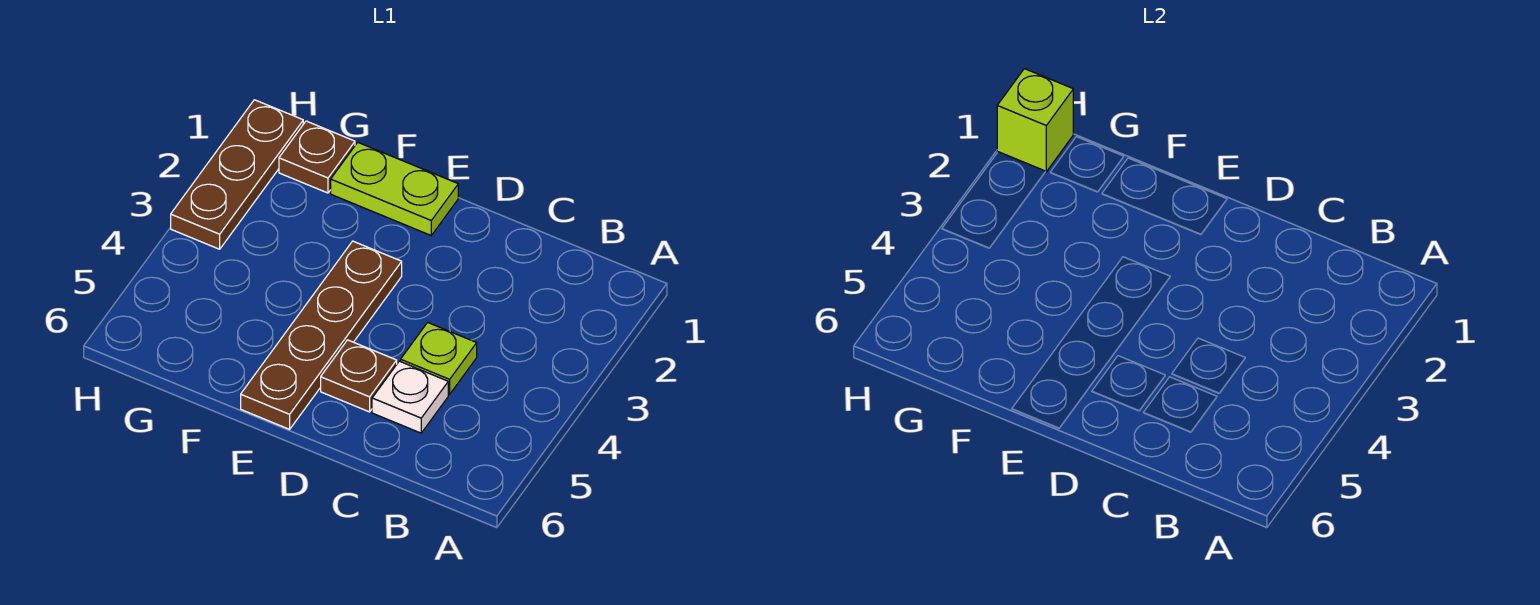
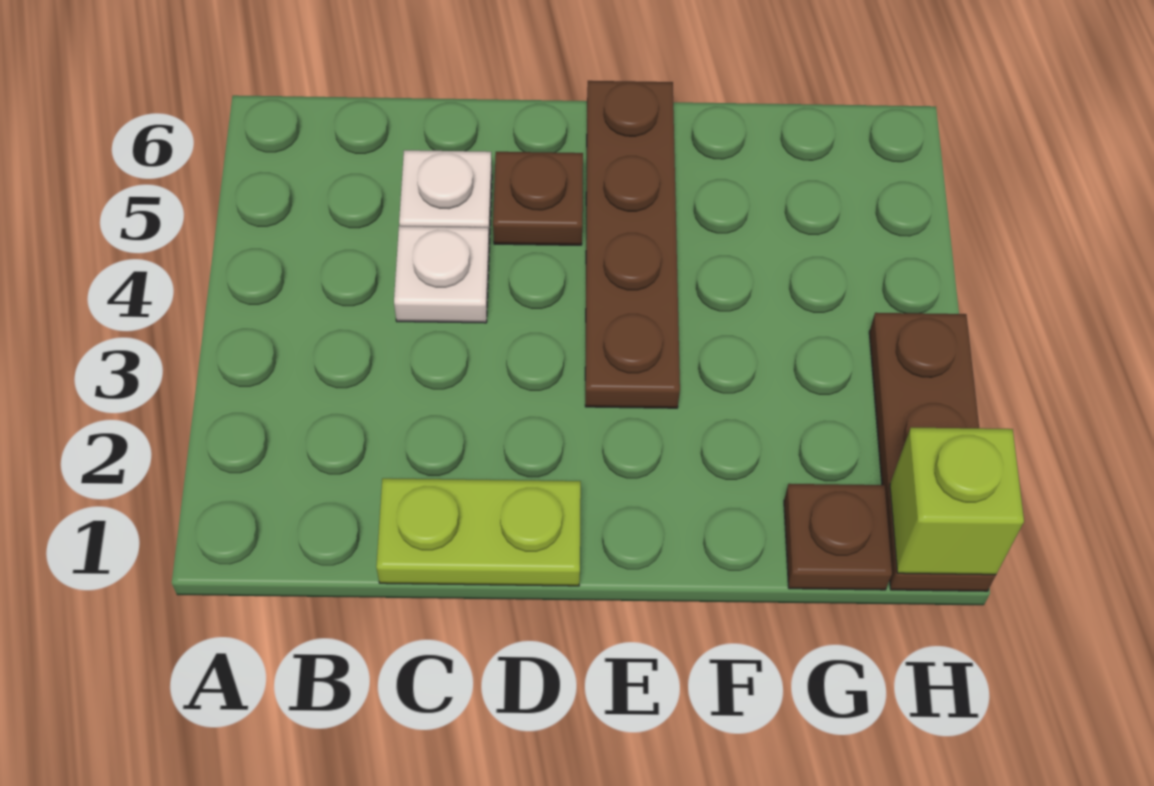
lime plate C4 level 1 -> white plate C4 level 1
lime plate E1:F1 level 1 -> lime plate C1:D1 level 1

